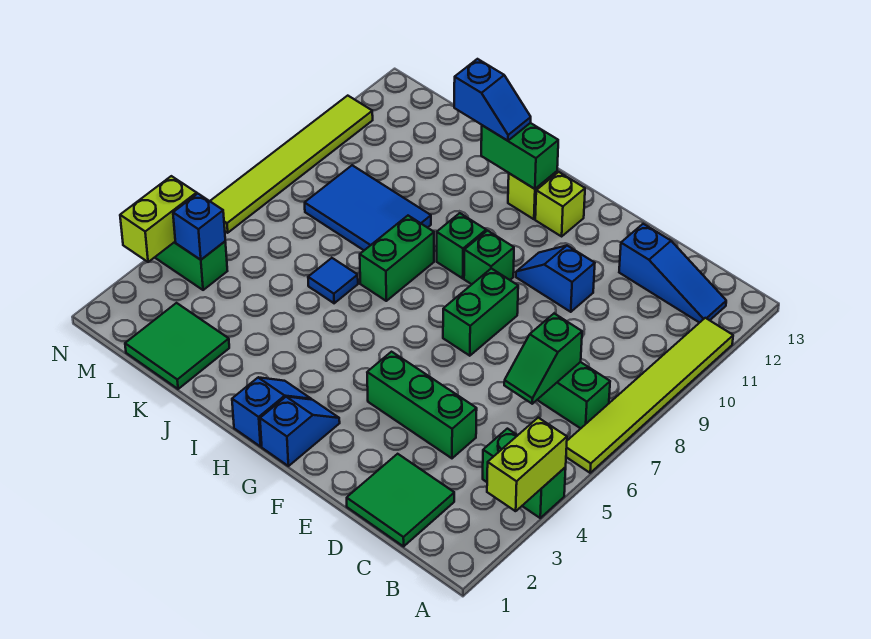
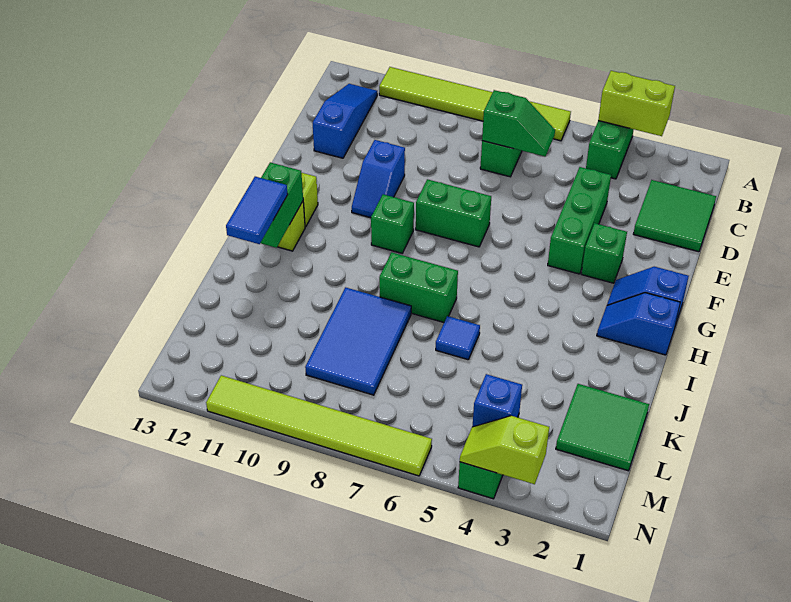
green brick H9 level 1 -> green brick F3 level 1
blue slope I12:J12 level 3 top J -> blue tile I12:J12 level 3
lime brick N3:N4 level 2 -> lime slope N3:N4 level 2 top 3

